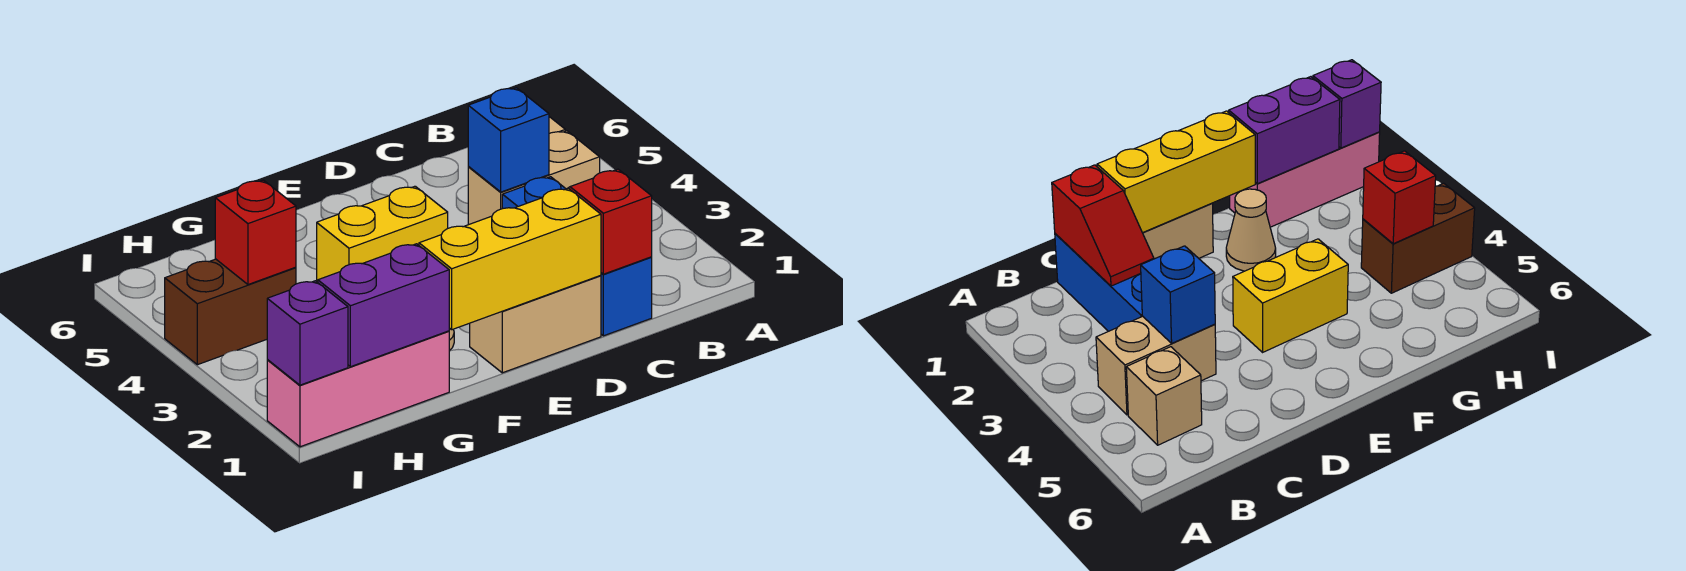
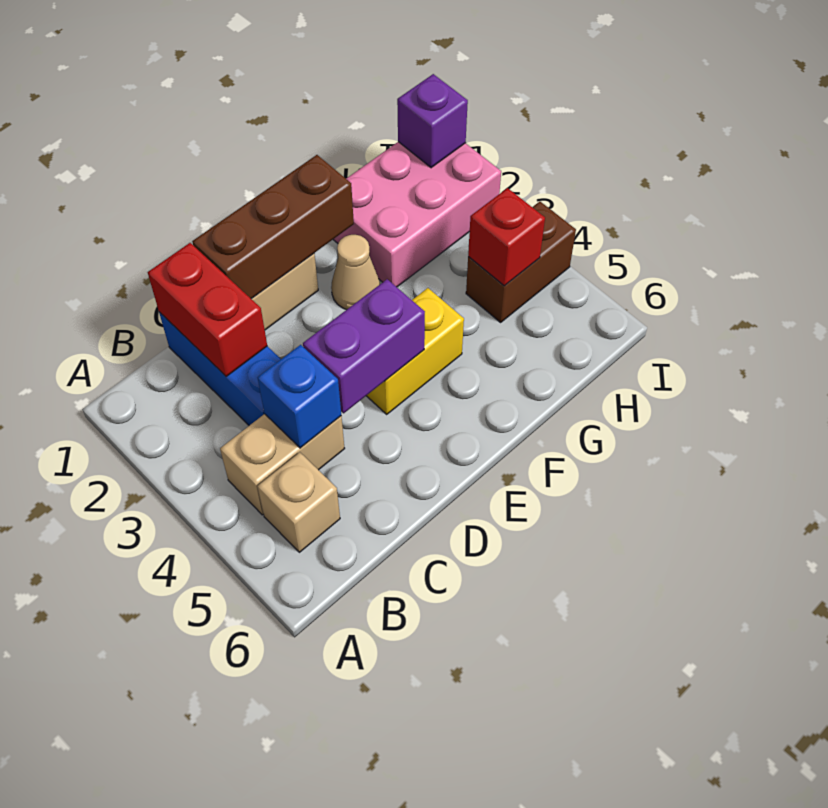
red slope C1:C2 level 2 top 1 -> red brick C1:C2 level 2
yellow brick D1:F1 level 2 -> brown brick D1:F1 level 2
pink brick G1:I1 level 1 -> pink brick G1:I2 level 1
purple brick G1:H1 level 2 -> purple brick D4:E4 level 2

